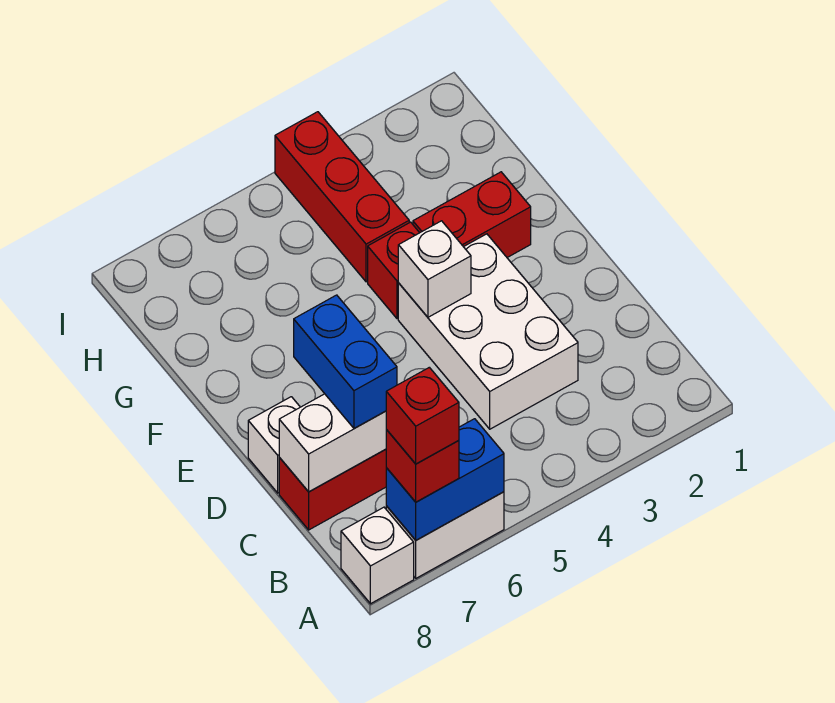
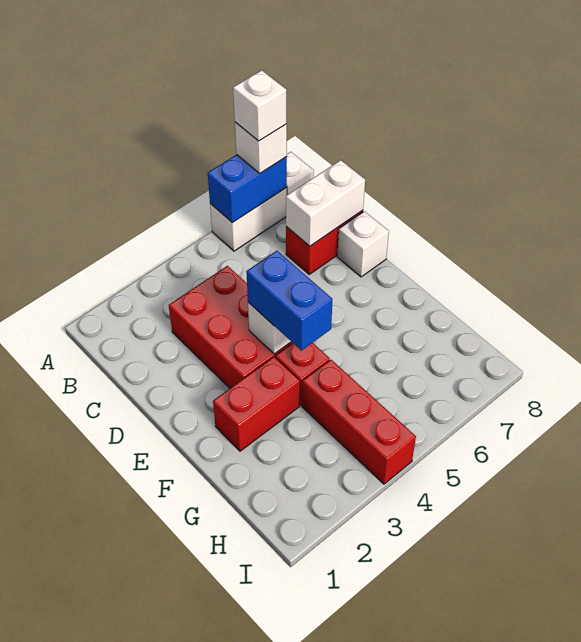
red brick A7 level 3 -> white brick A7 level 3
red brick A7 level 4 -> white brick A7 level 4
white brick C3:E4 level 1 -> red brick C3:E4 level 1
blue brick C7:D7 level 3 -> blue brick E4:F4 level 3

